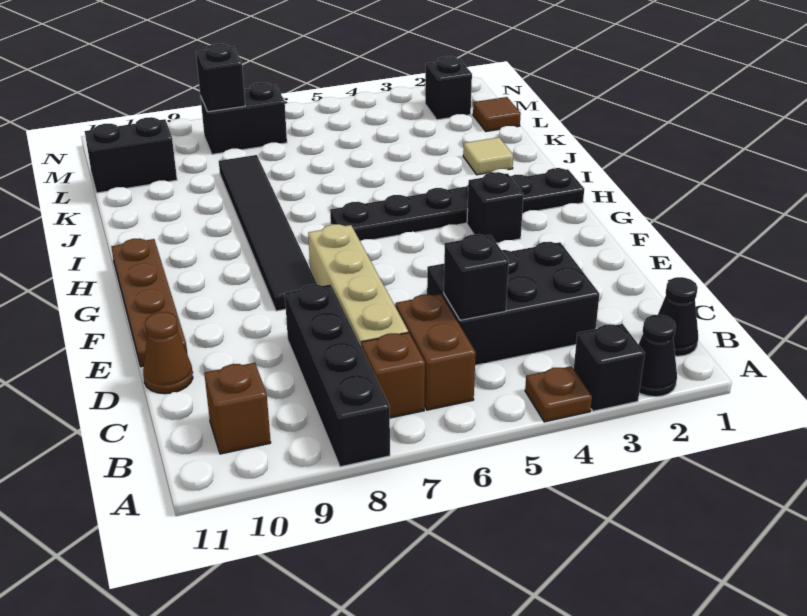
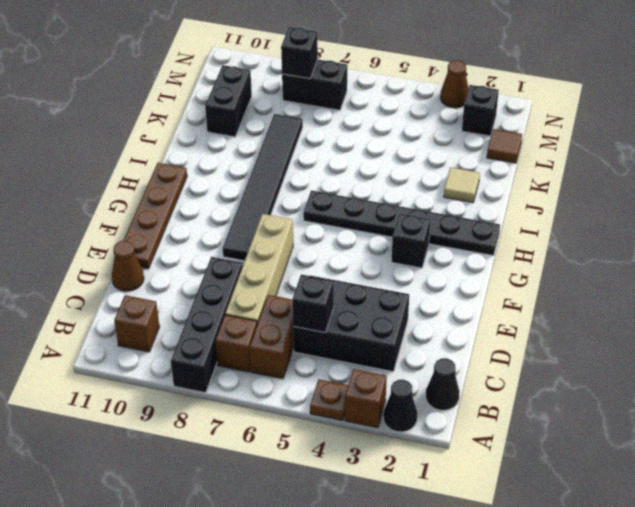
black brick A3 level 1 -> brown brick A3 level 1
black brick L10:L11 level 1 -> black brick K10:L10 level 1
none -> brown cone N3 level 1

